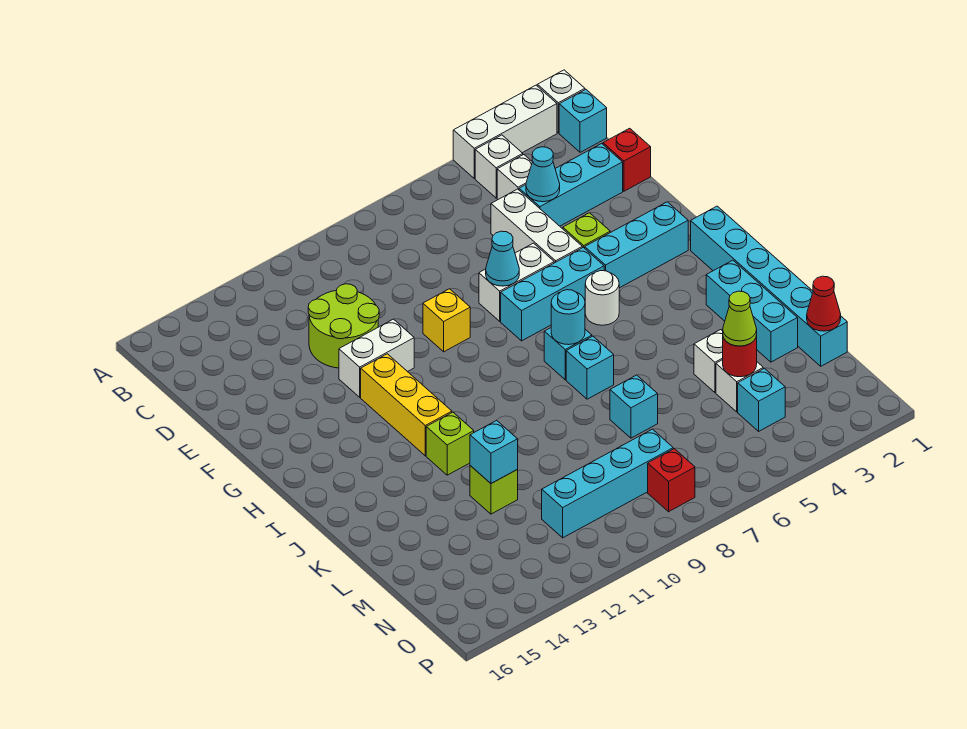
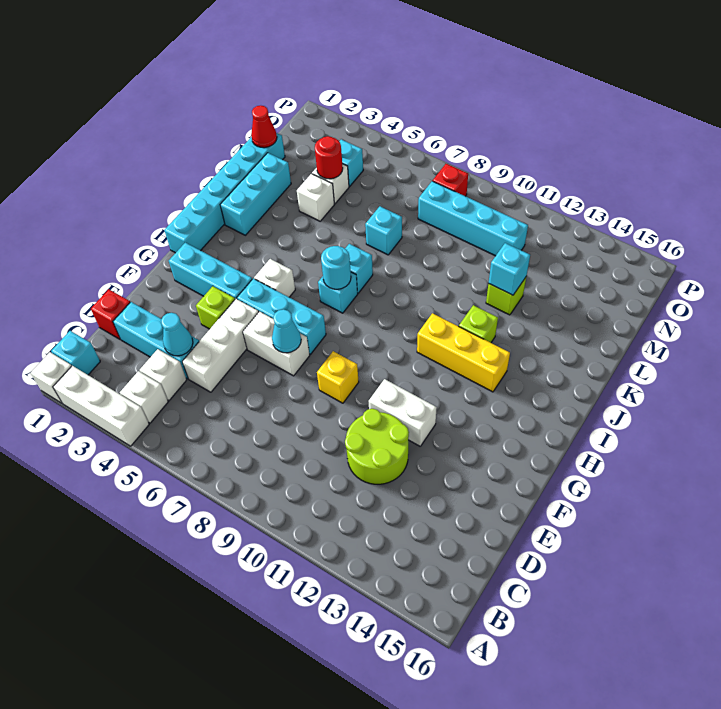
yellow brick G12:I12 level 1 -> yellow brick I11:I13 level 1
white round brick H5 level 1 -> white brick H5 level 1
lime cone M4 level 3 -> none

